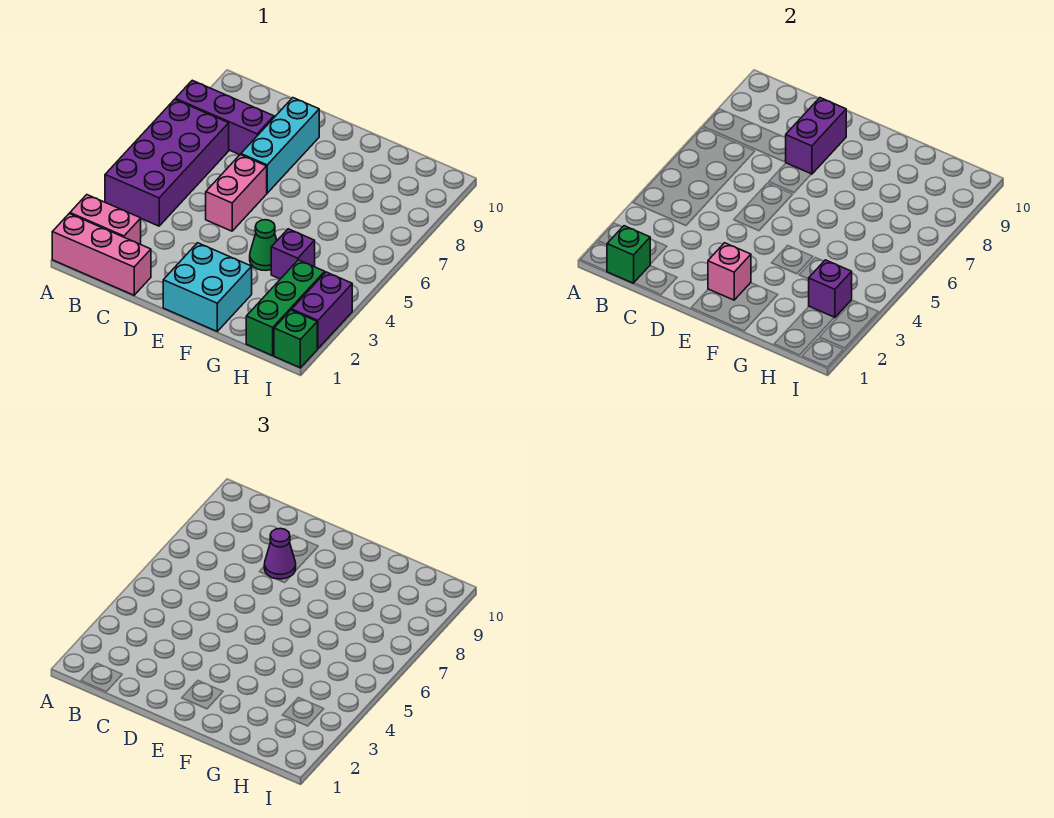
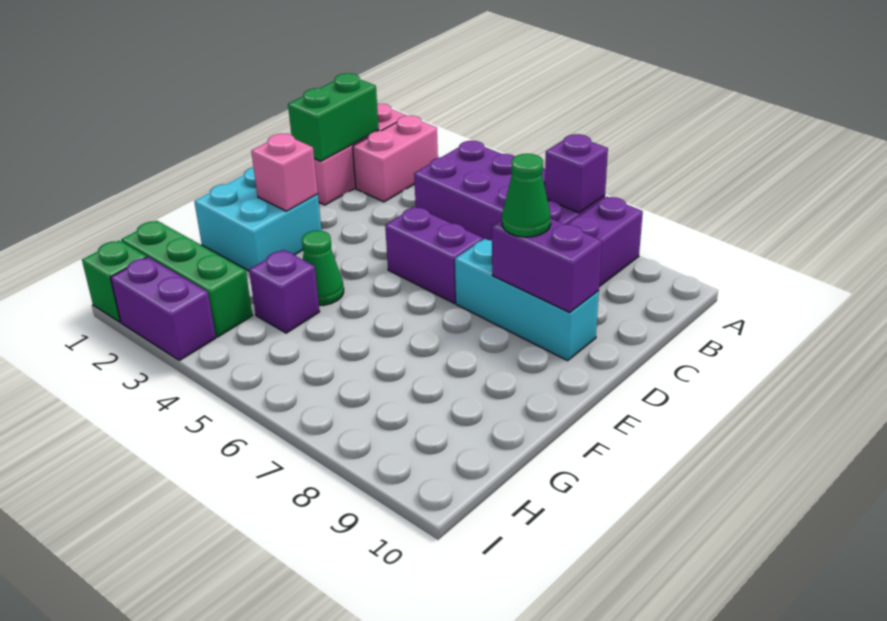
green brick B1 level 2 -> green brick B1:C1 level 2
pink brick D5:D6 level 1 -> purple brick D5:D6 level 1
purple cone D8 level 3 -> green cone D8 level 3
purple brick H3 level 2 -> purple brick A7 level 2

